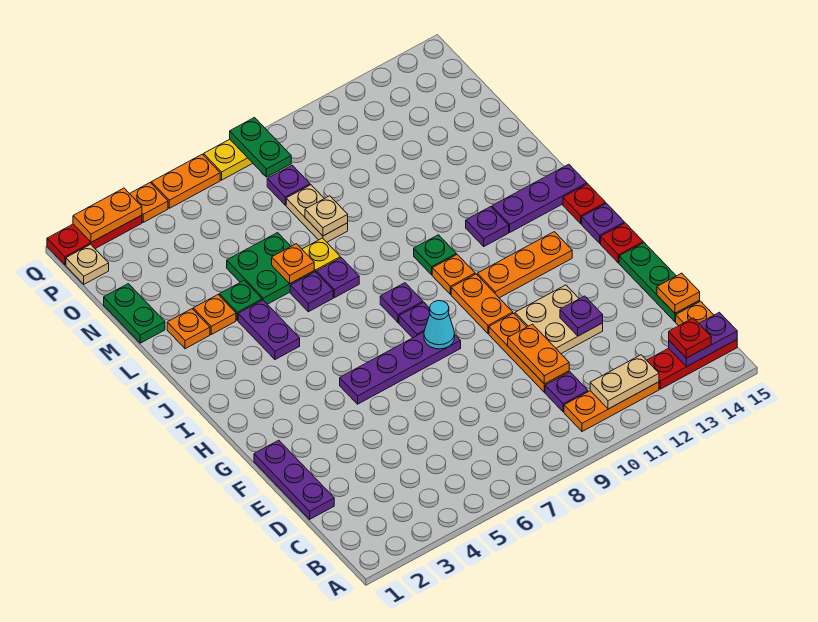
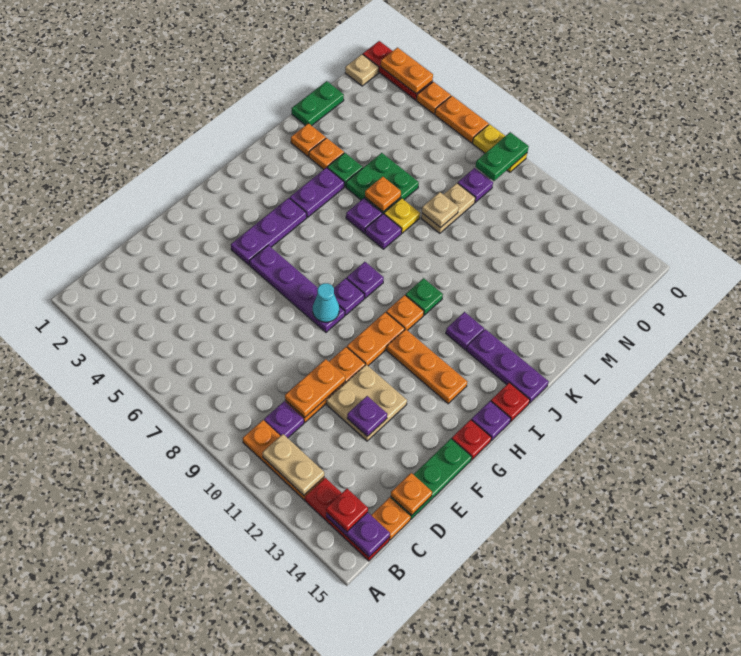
purple plate D1:F1 level 1 -> purple plate G4:I4 level 1

